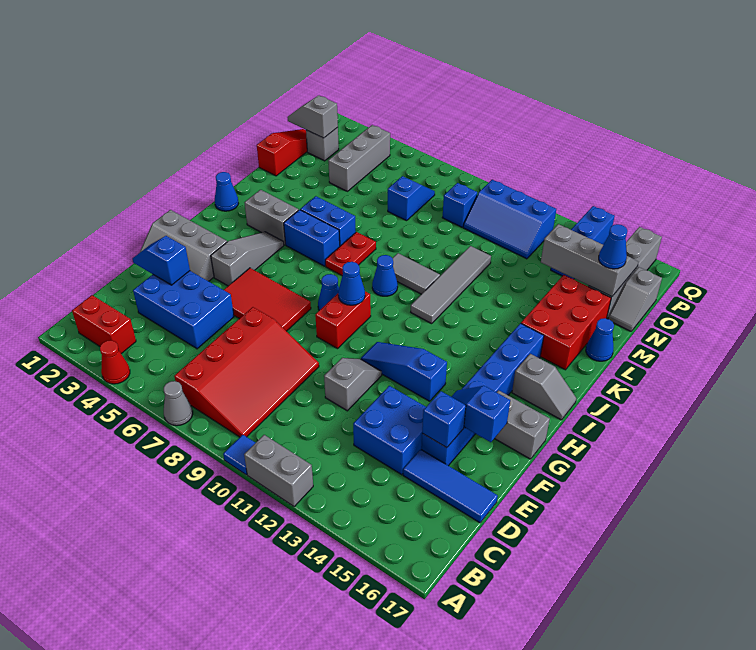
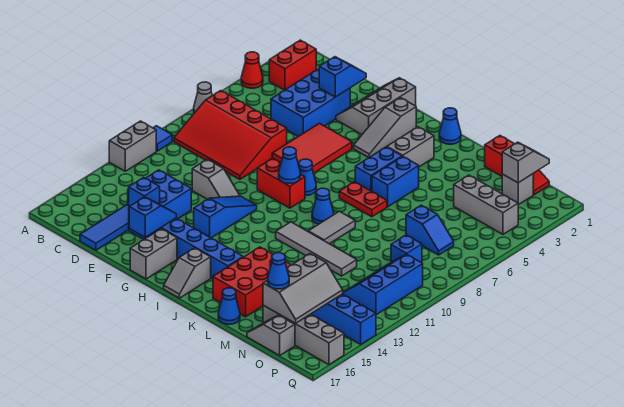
grey slope G4:I4 level 1 top G -> grey slope H2:H4 level 1 top 2
red brick K15:M16 level 1 -> red brick K14:L16 level 1

